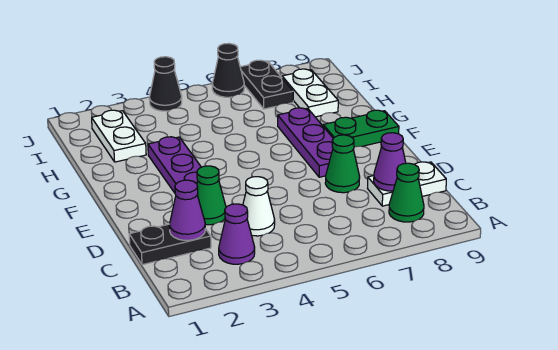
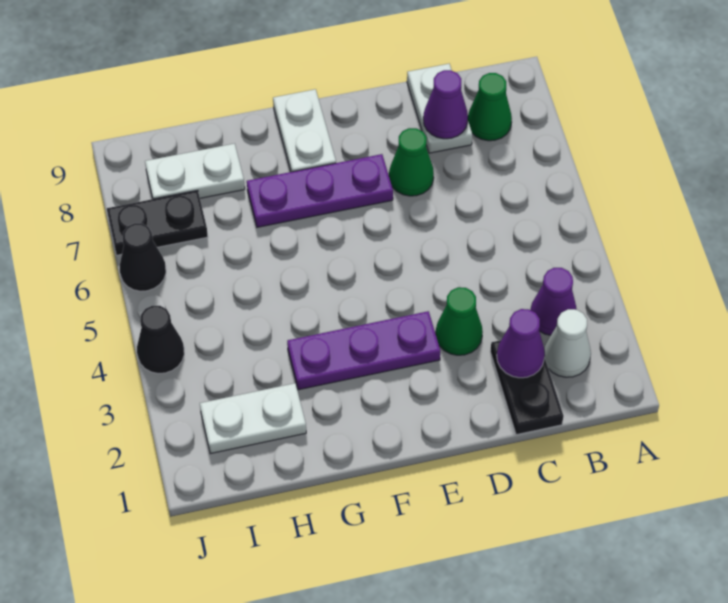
white cone C4 level 1 -> white cone B2 level 1
green plate F8:F9 level 1 -> white plate F8:F9 level 1

